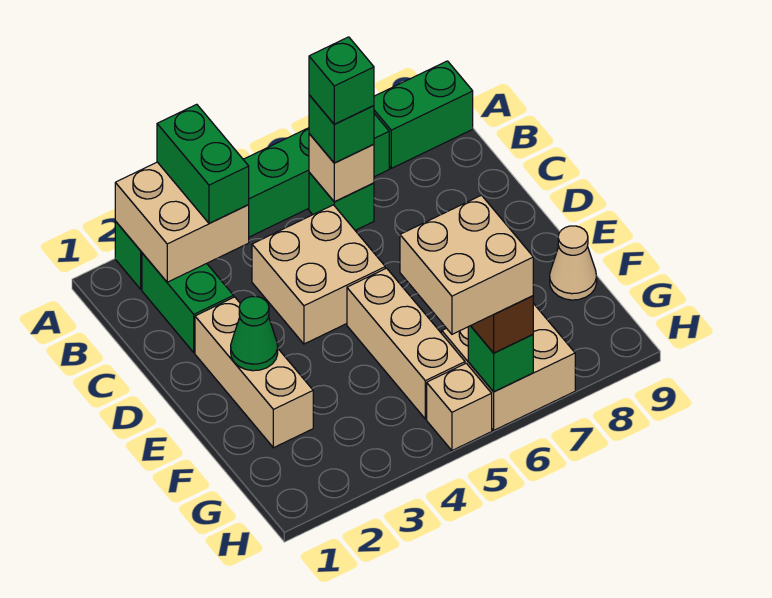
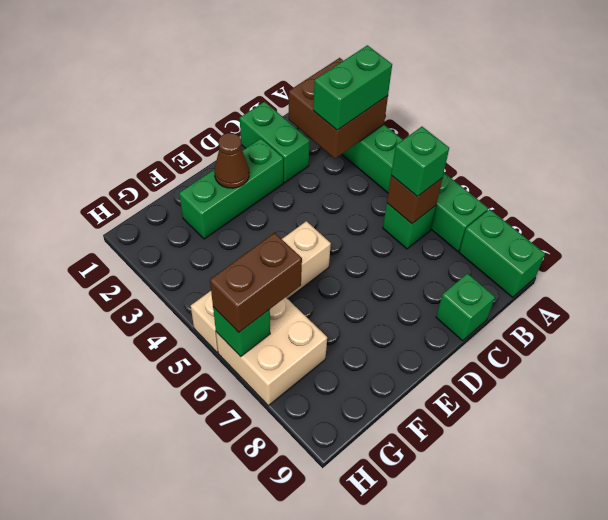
tan brick A2:B3 level 2 -> brown brick A2:B3 level 2
green brick B2:C2 level 1 -> green brick C1:C2 level 1
tan brick B6 level 2 -> brown brick B6 level 2
green brick B6 level 4 -> green brick C9 level 1
tan brick C4:D5 level 1 -> none
tan brick D2:F2 level 1 -> green brick D2:F2 level 1
green cone E2 level 2 -> brown cone E2 level 2
tan cone F9 level 1 -> none
tan brick G5:H6 level 4 -> none

